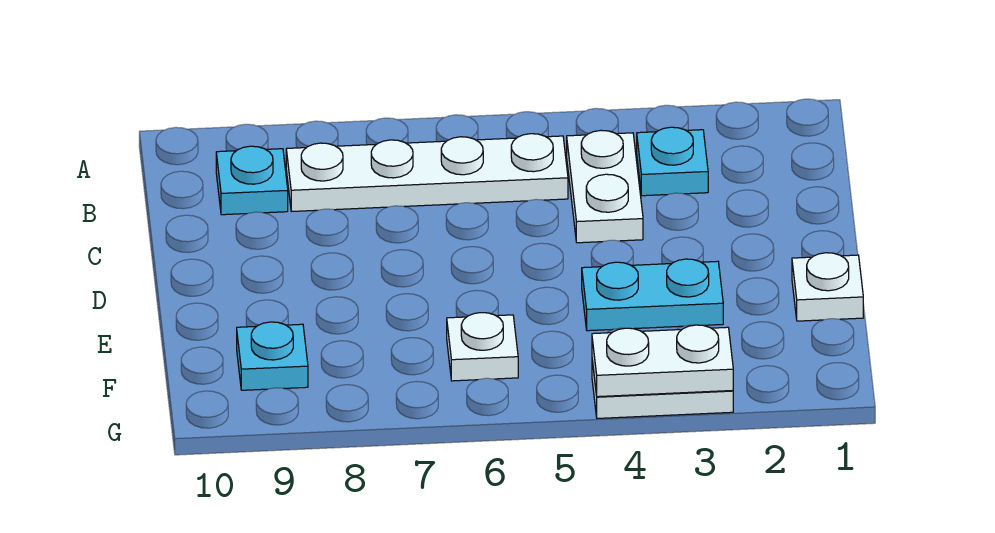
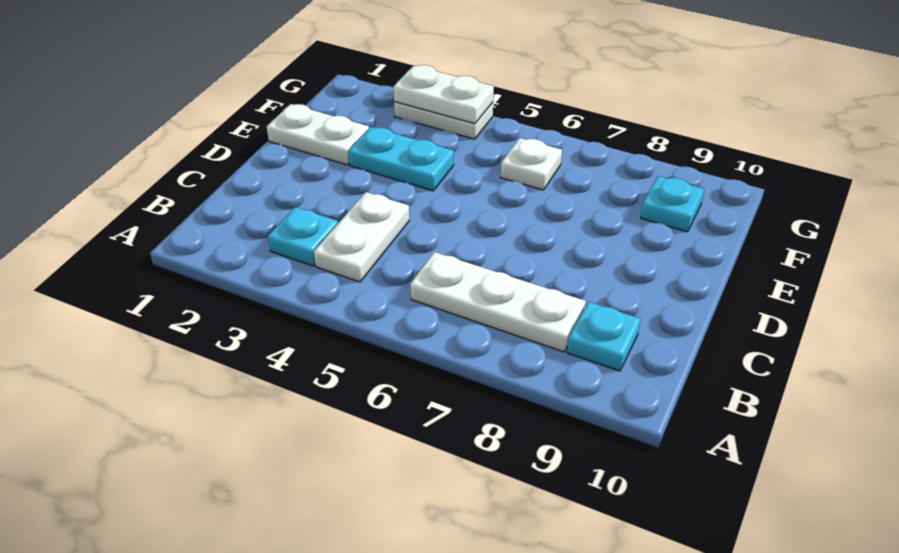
white plate B5:B8 level 1 -> white plate B6:B8 level 1
white plate E1 level 1 -> white plate E1:E2 level 1

